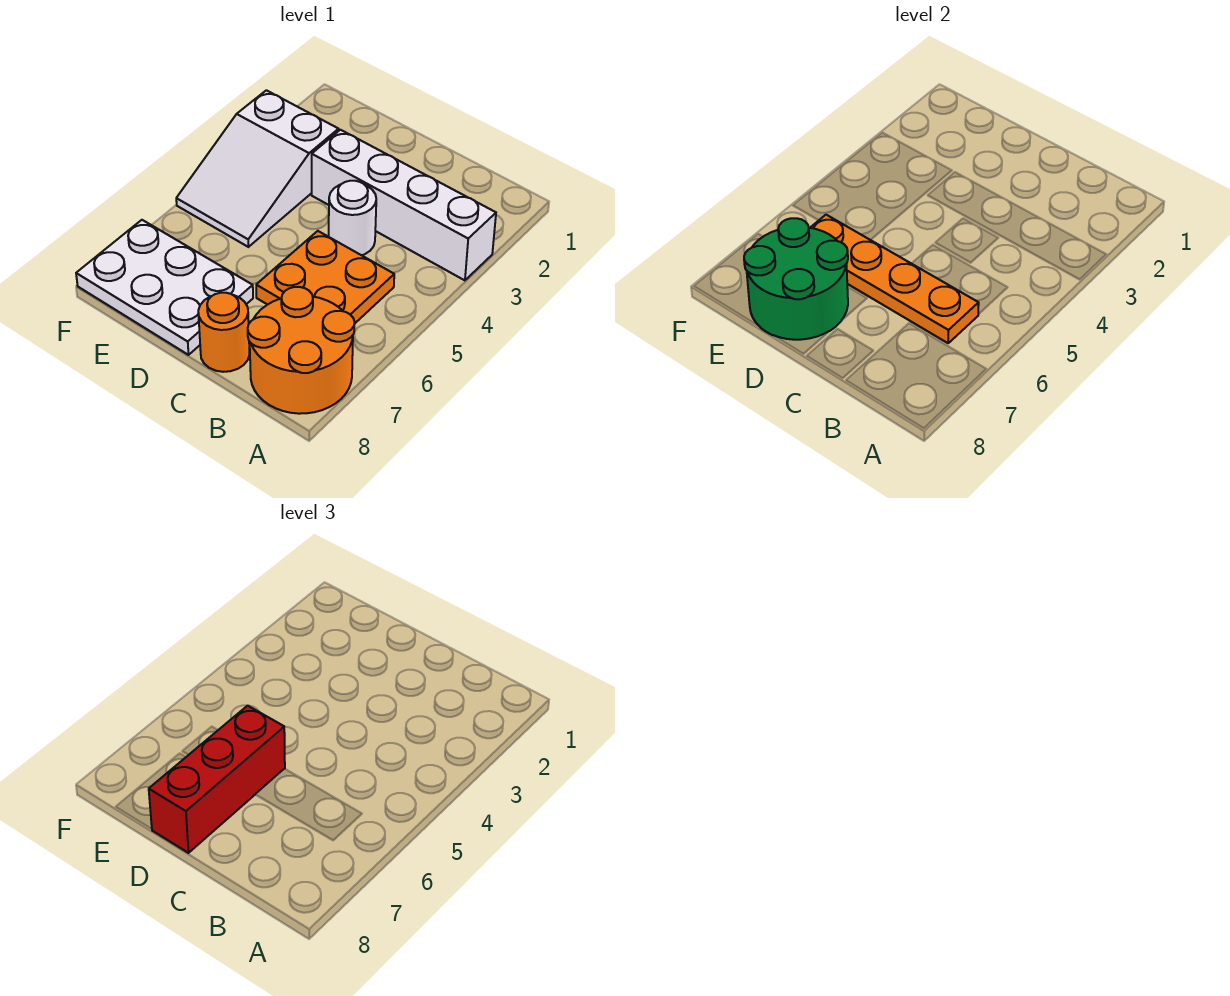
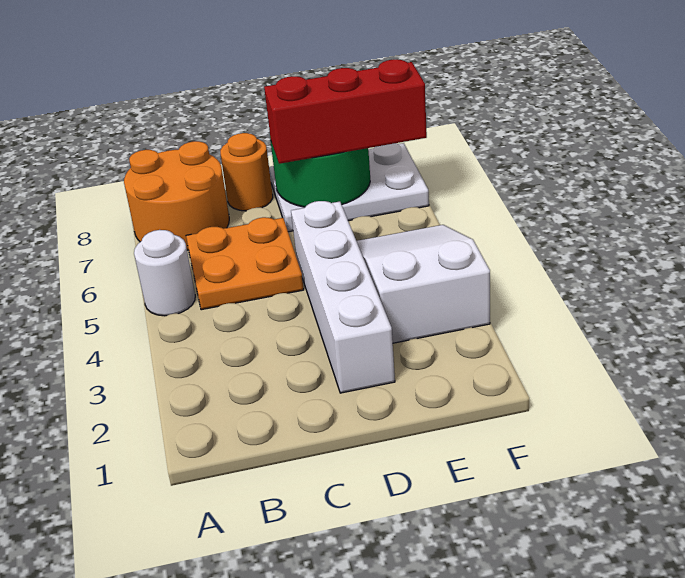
white brick A3:D3 level 1 -> white brick D2:D5 level 1
orange plate B6:E6 level 2 -> none
white round brick C4 level 1 -> white round brick A5 level 1
red brick D6:D8 level 3 -> red brick D7:F7 level 3

